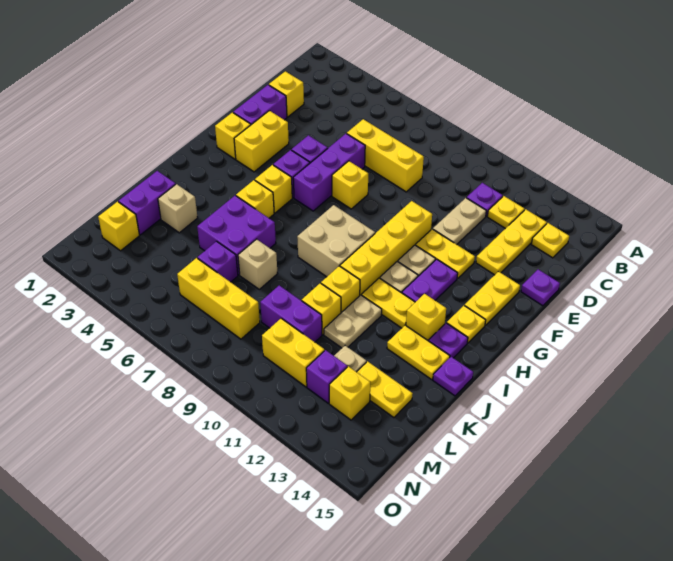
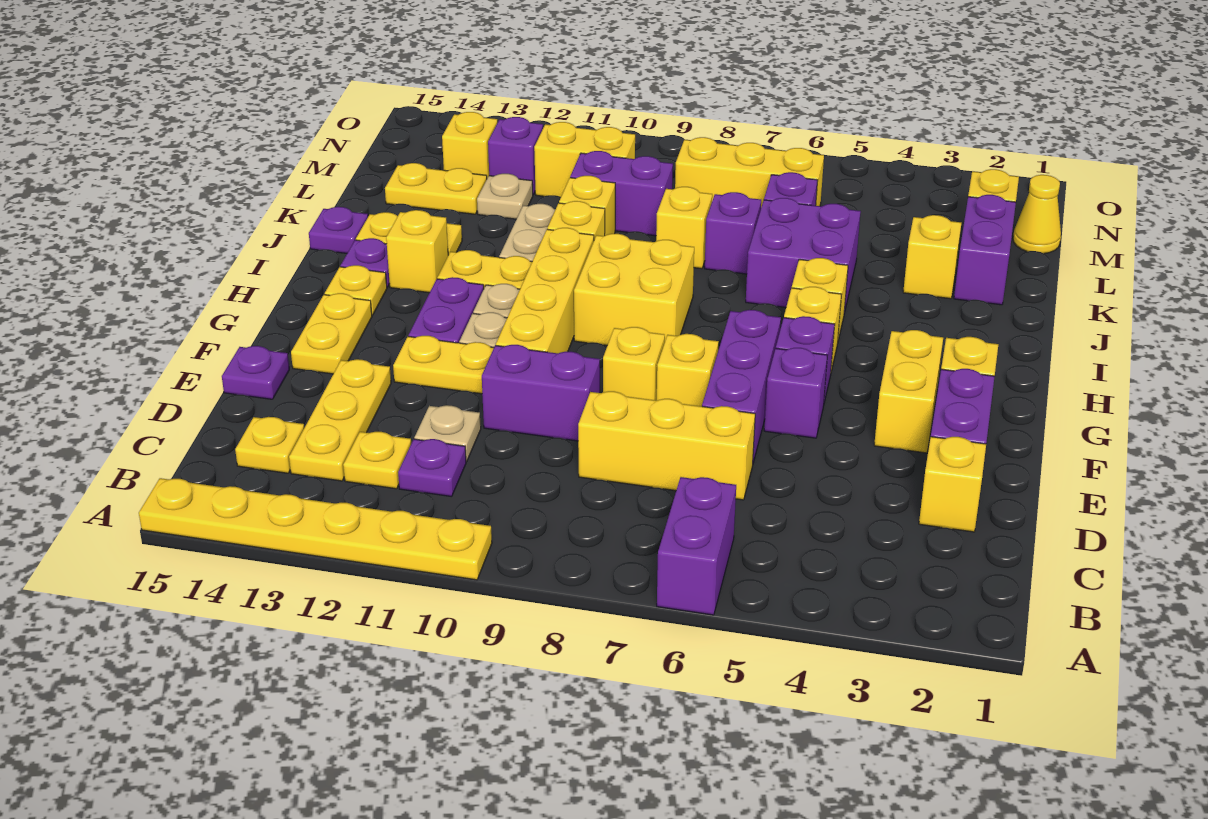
none -> purple brick A6:B6 level 1
none -> yellow plate A10:A15 level 1
tan plate D11:E11 level 1 -> tan plate D11 level 1
none -> purple brick E9:E10 level 1
none -> yellow brick F8 level 1
tan brick H8:I9 level 1 -> yellow brick H8:I9 level 1
tan brick K3 level 1 -> yellow brick K3 level 1
tan brick K7 level 1 -> purple brick K7 level 1
none -> yellow brick K8 level 1
none -> yellow cone M1 level 1

